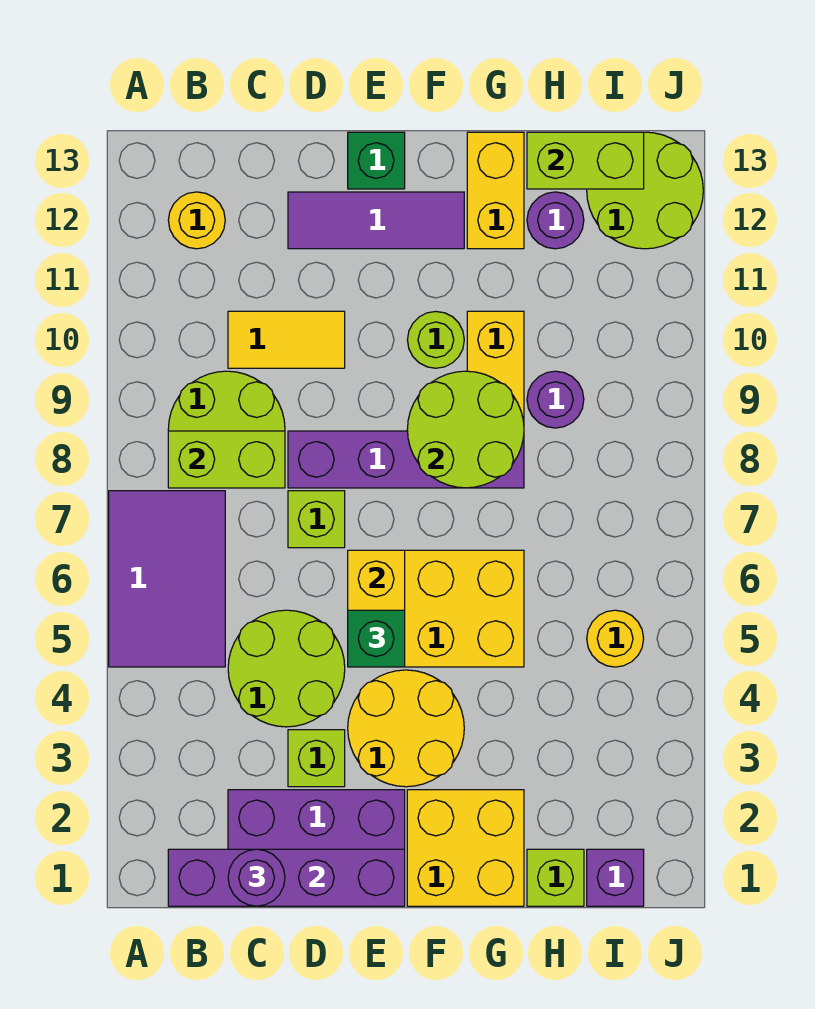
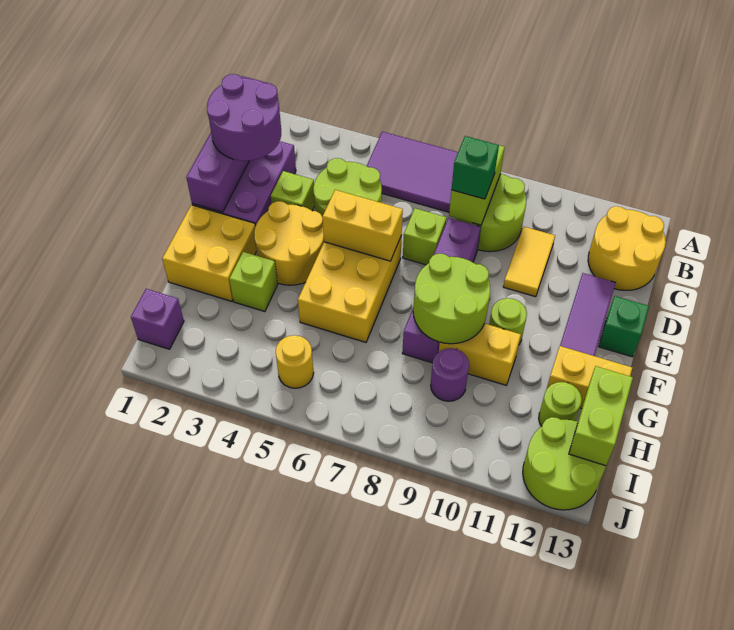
yellow round brick B12 level 1 -> yellow round brick B12:C13 level 1
purple round brick C1 level 3 -> purple round brick C1:D2 level 3
green brick E5 level 3 -> green brick C8 level 3
lime brick H1 level 1 -> lime brick G3 level 1
purple round brick H12 level 1 -> lime round brick H12 level 1

